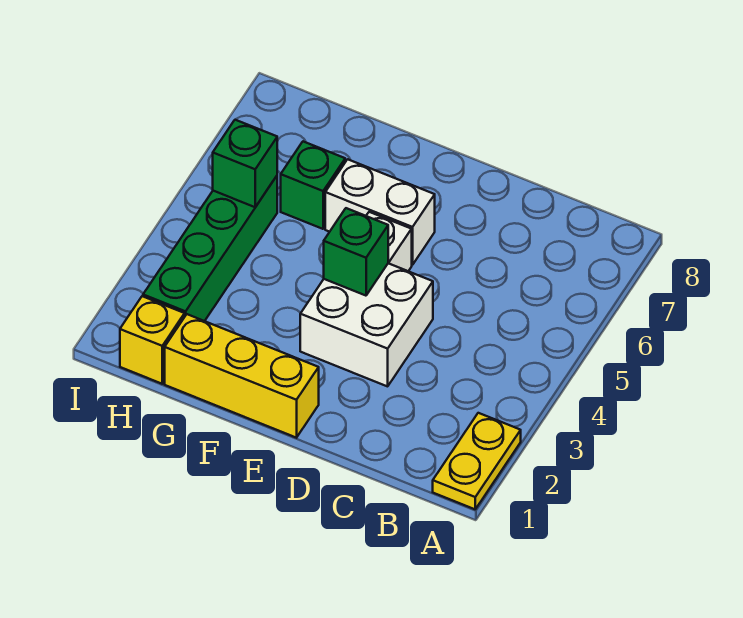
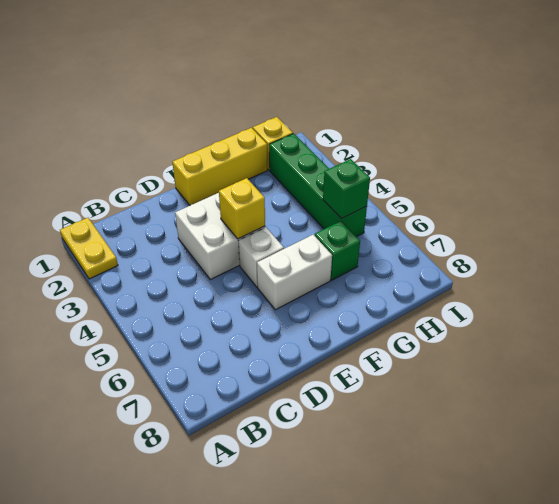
green brick E4 level 2 -> yellow brick E4 level 2

